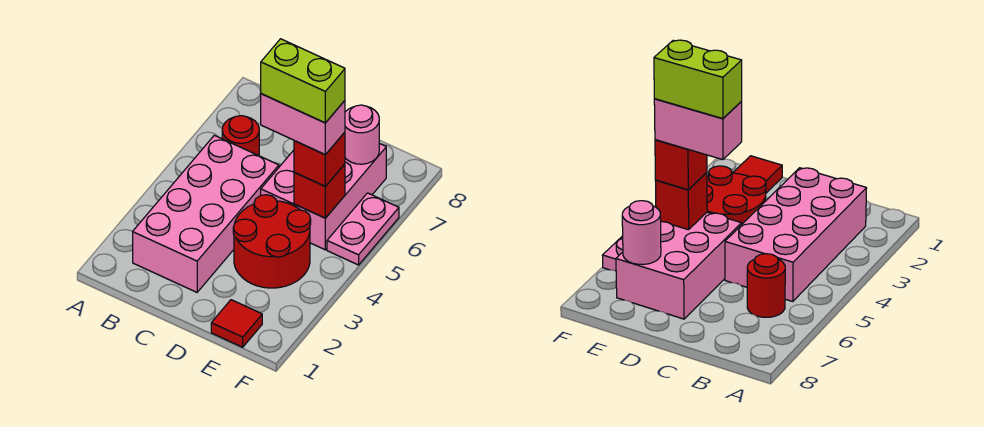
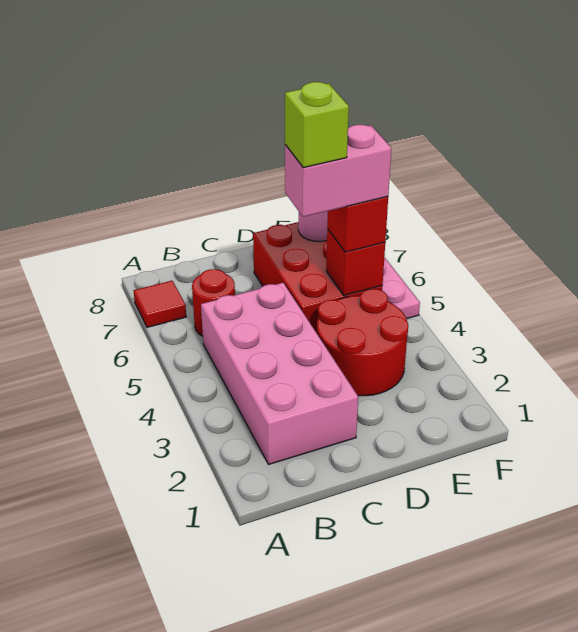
pink brick D5:E7 level 1 -> red brick D5:E7 level 1
lime brick D5:E5 level 5 -> lime brick D5 level 5
red tile E1 level 1 -> red tile A7 level 1

